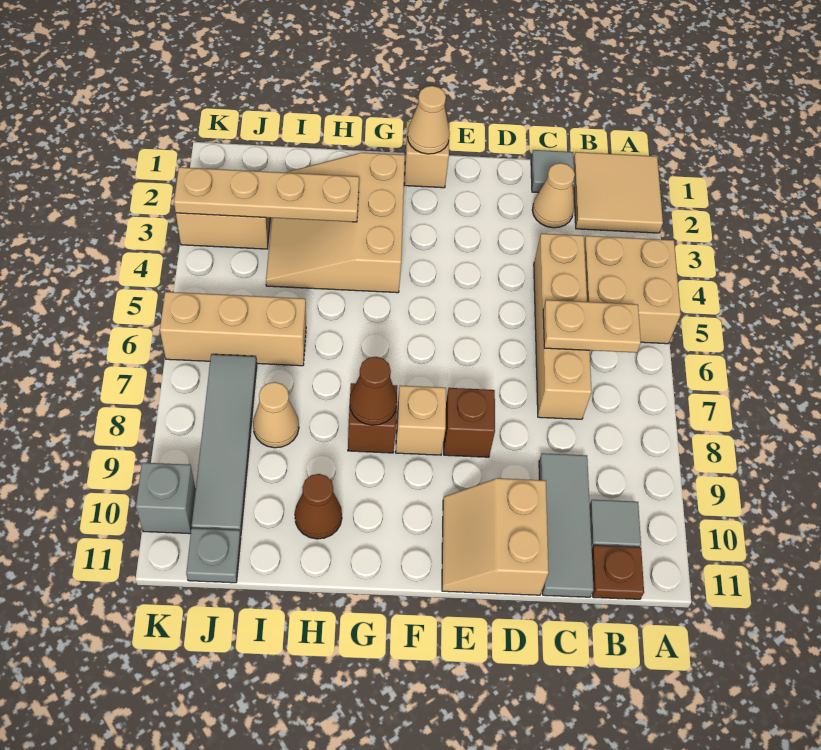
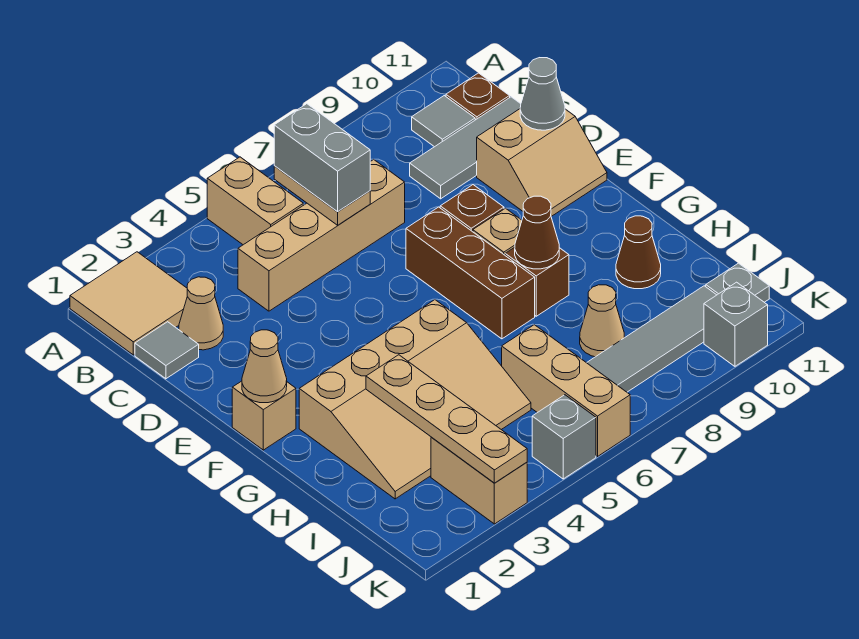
tan brick A4:B5 level 1 -> tan brick A5:B5 level 1
none -> grey brick B6:C6 level 3
none -> grey cone D11 level 2
none -> brown brick E7:G7 level 1
tan slope G2:I4 level 1 top G -> tan slope G2:I5 level 1 top G
none -> grey brick K5 level 1

